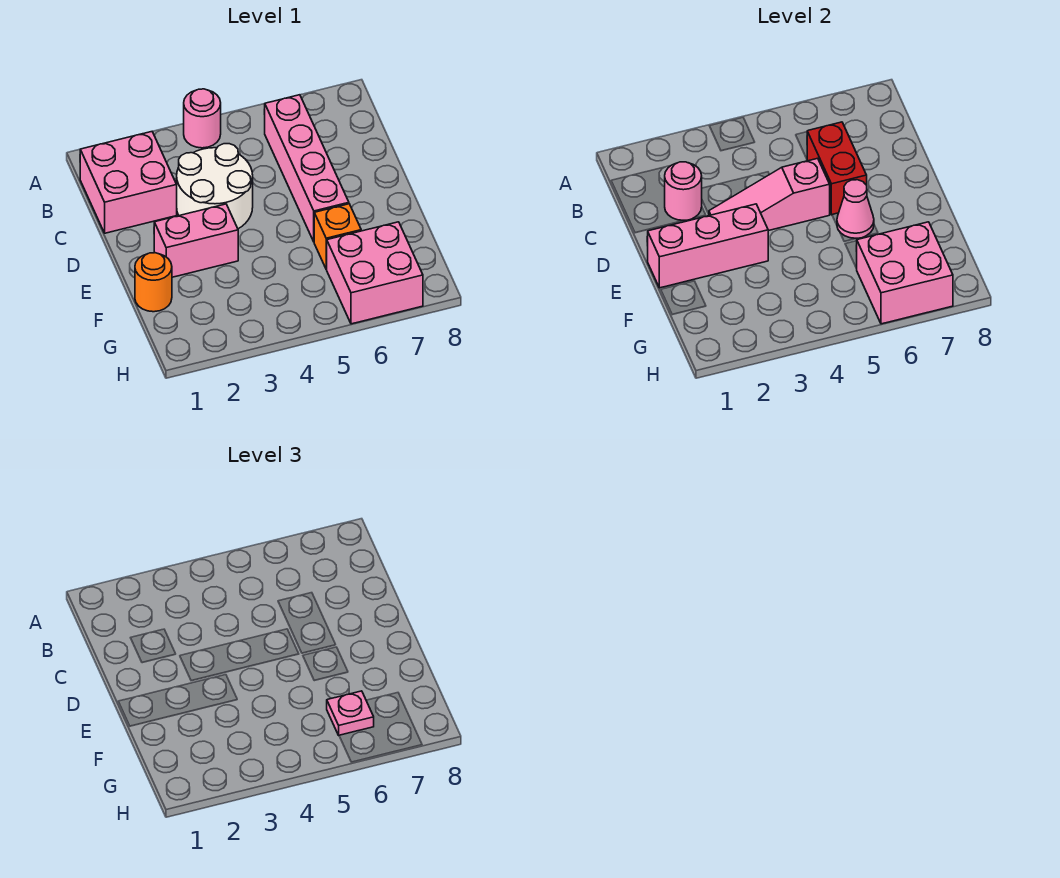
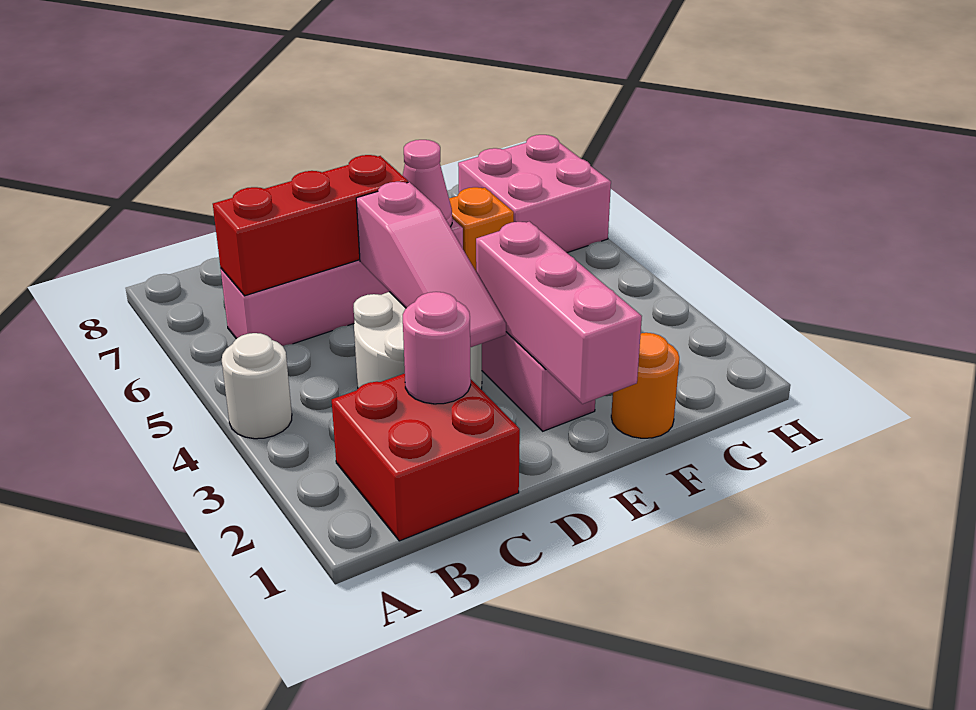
pink round brick A4 level 1 -> white round brick A4 level 1
pink brick B1:C2 level 1 -> red brick B1:C2 level 1
red brick C6:D6 level 2 -> red brick B6:D6 level 2
pink brick G6:H7 level 2 -> none
pink plate G6 level 3 -> none

